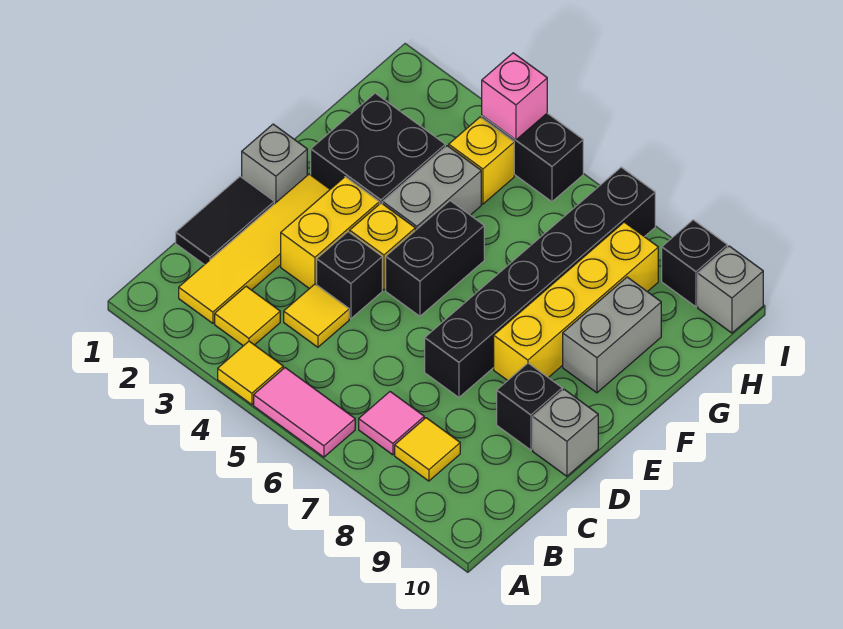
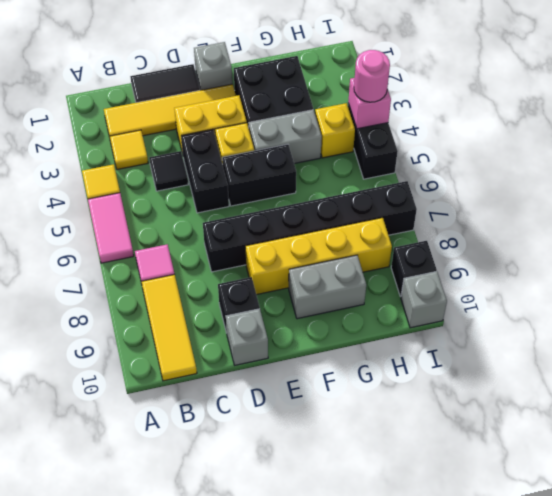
yellow tile B8 level 1 -> yellow tile B8:B10 level 1
yellow tile C4 level 1 -> black tile C4 level 1
black brick D4 level 1 -> black brick D4:D5 level 1
none -> pink round brick I4 level 3

